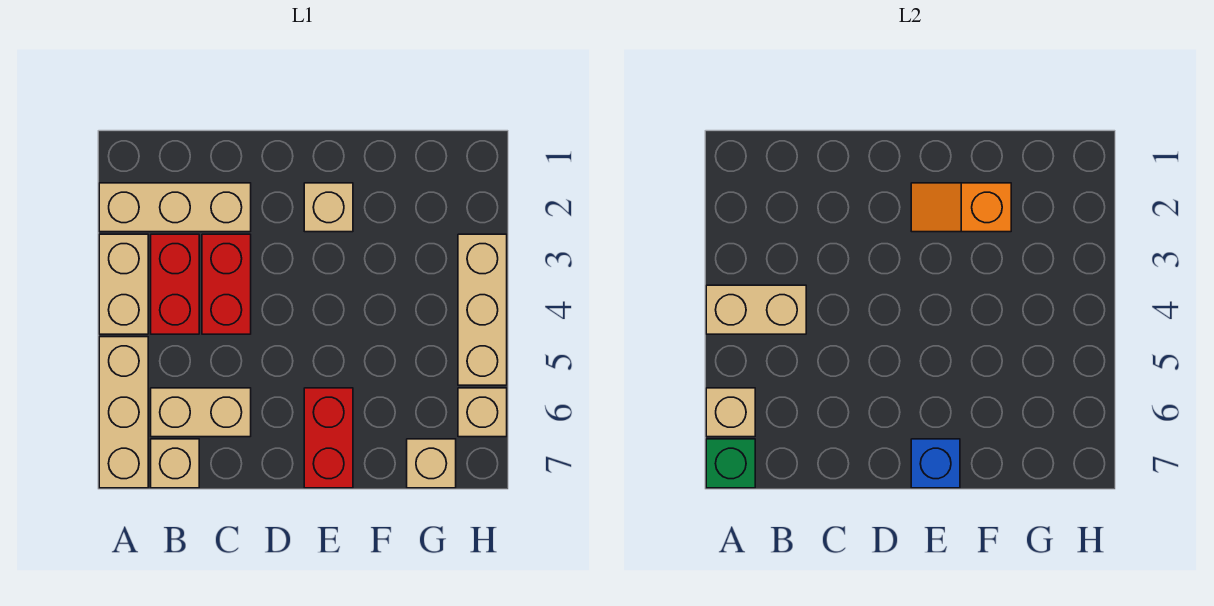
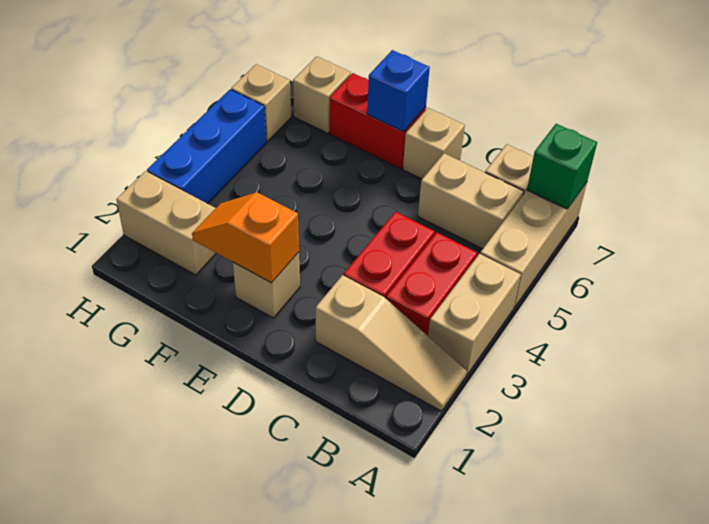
tan brick A2:C2 level 1 -> tan slope A2:C2 level 1 top C
tan brick A4:B4 level 2 -> tan brick G2:H2 level 1
tan brick A6 level 2 -> tan brick D7 level 1
orange slope E2:F2 level 2 top F -> orange slope E2:F2 level 2 top E
red brick E6:E7 level 1 -> red brick E7:F7 level 1
tan brick H3:H5 level 1 -> blue brick H3:H5 level 1

